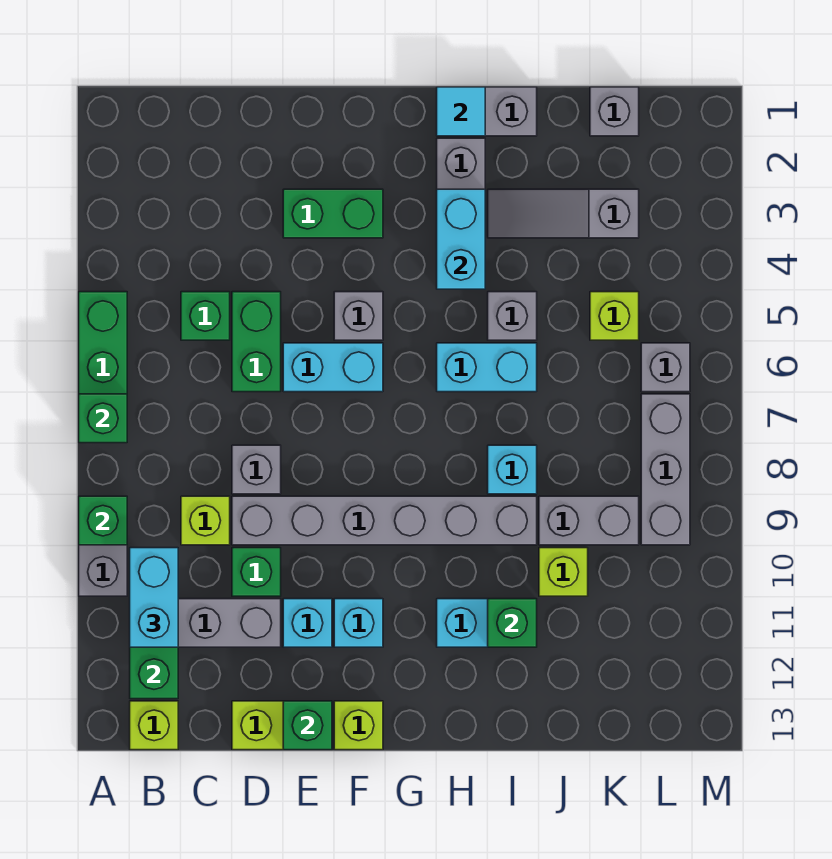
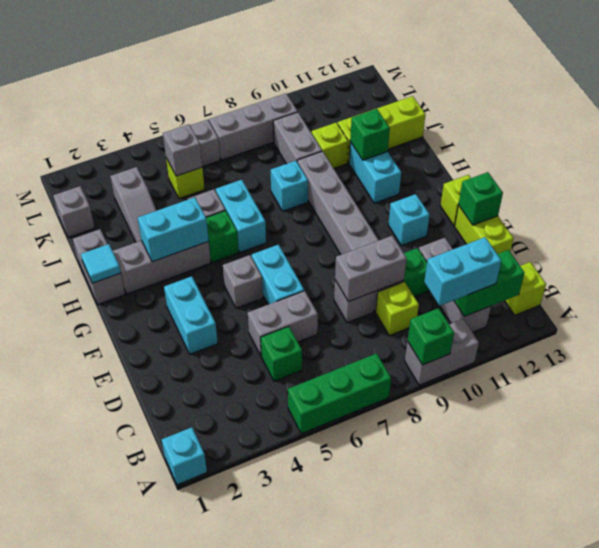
green brick A7 level 2 -> green brick H5 level 1
green brick D5:D6 level 1 -> grey brick D5:D6 level 1
none -> grey brick D8:D9 level 2
green brick E3:F3 level 1 -> cyan brick E3:F3 level 1
cyan brick E11 level 1 -> cyan brick A1 level 1
none -> lime brick J11:J13 level 1
none -> grey brick K5 level 2

